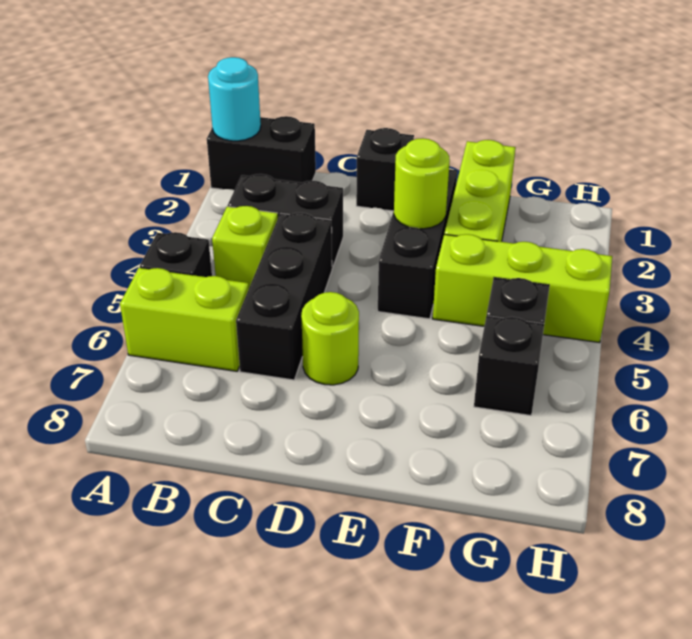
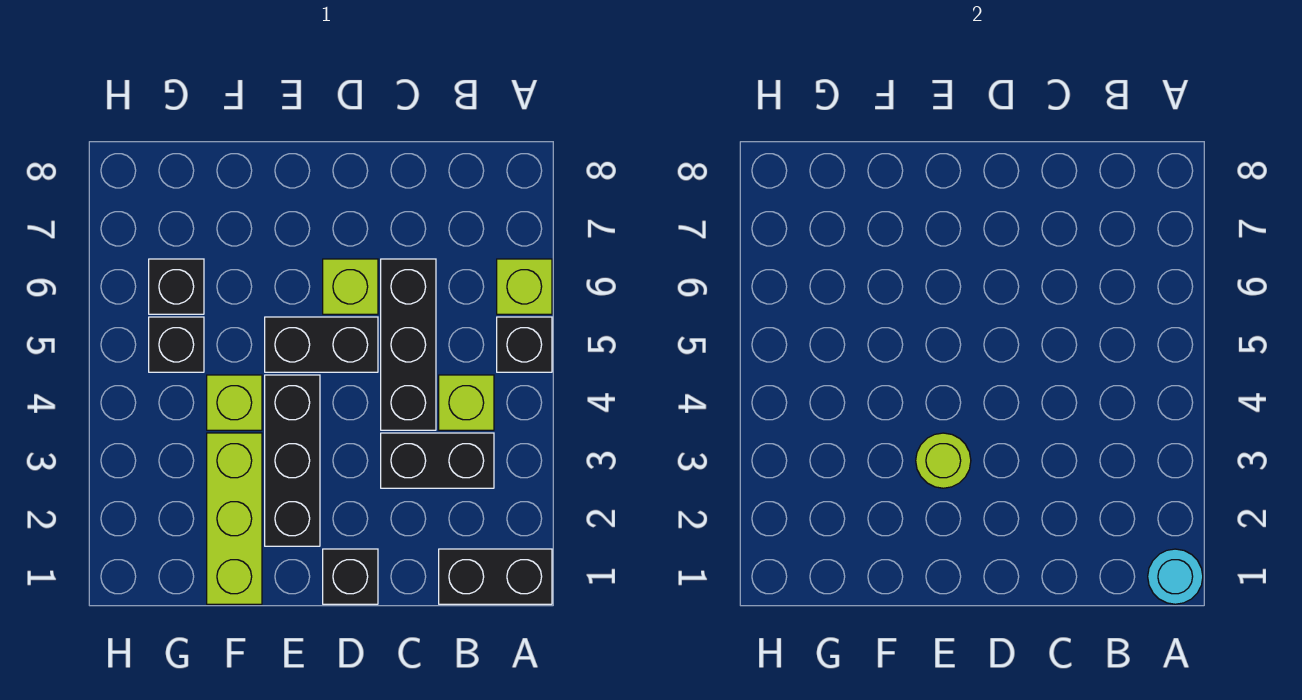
lime brick A6:B6 level 1 -> lime brick A6 level 1
none -> black brick D5:E5 level 1
lime round brick D6 level 1 -> lime brick D6 level 1
lime brick F4:H4 level 1 -> lime brick F4 level 1

